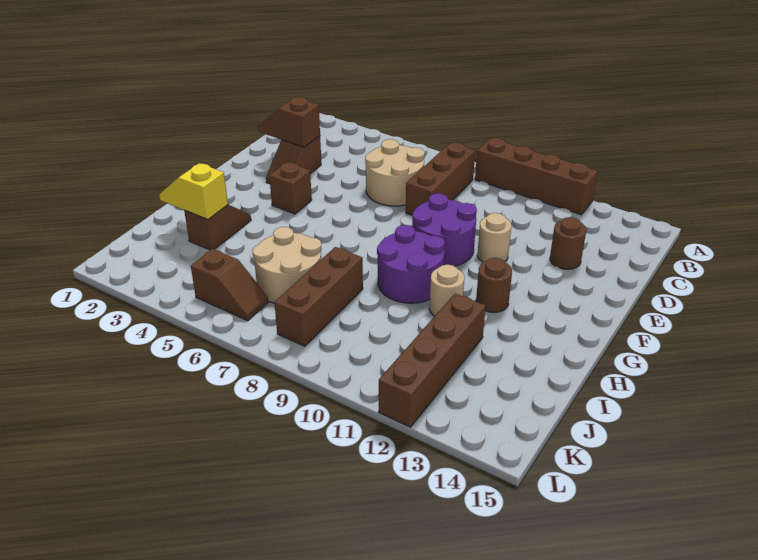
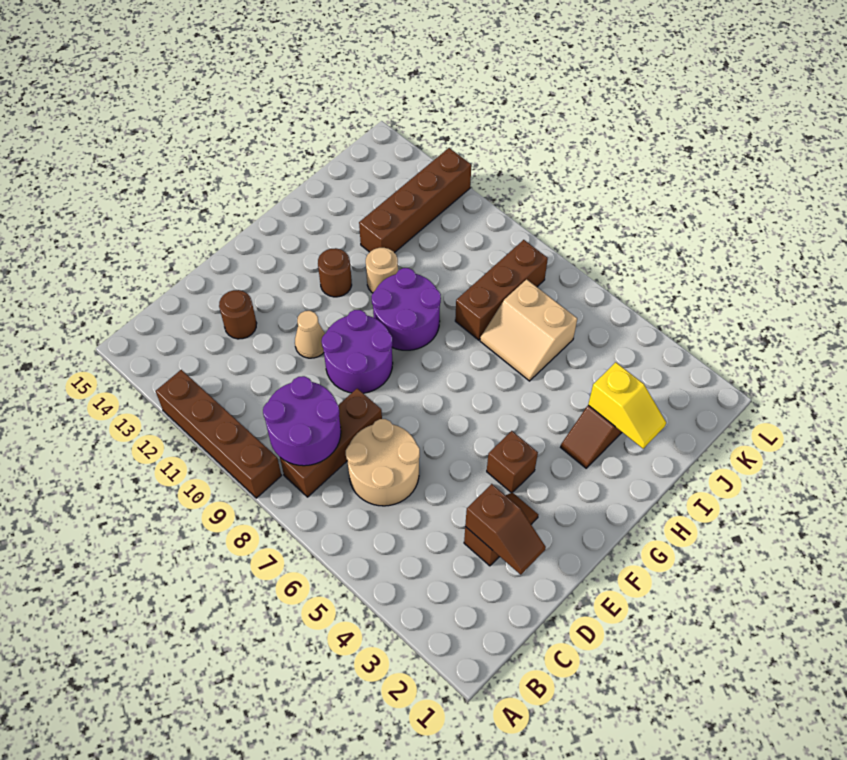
none -> purple round brick B8:C9 level 2
tan round brick E11 level 1 -> tan cone E11 level 1
tan round brick I6:J7 level 1 -> tan slope I6:J7 level 1 top J
brown slope K5:K6 level 1 top 5 -> none

